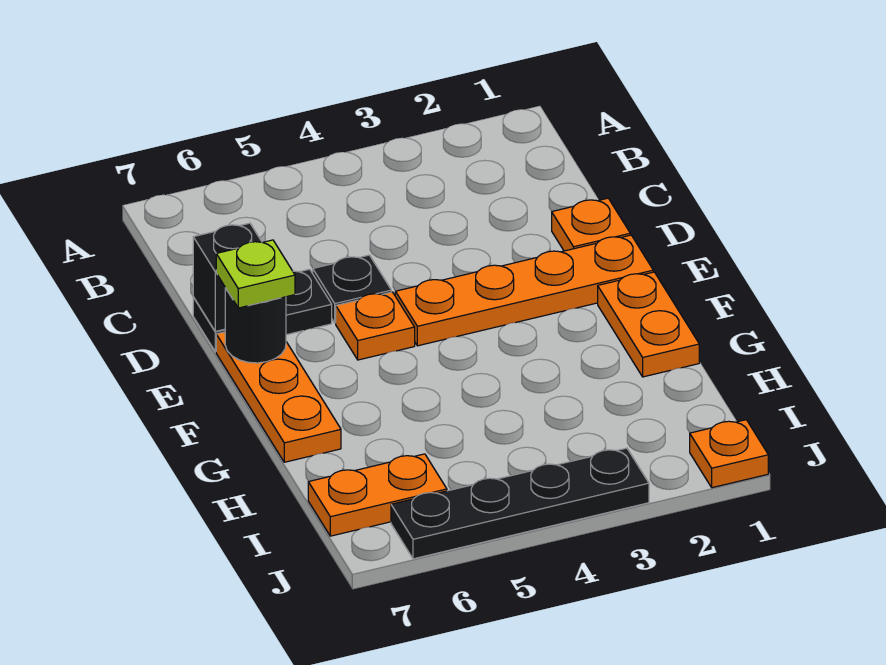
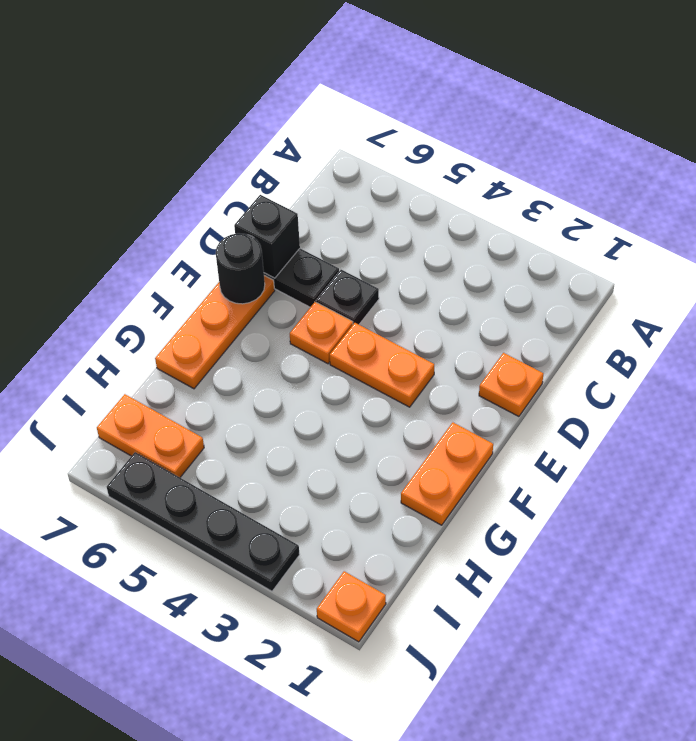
orange plate E1:E4 level 1 -> orange plate E3:E4 level 1
lime plate E7 level 3 -> none

